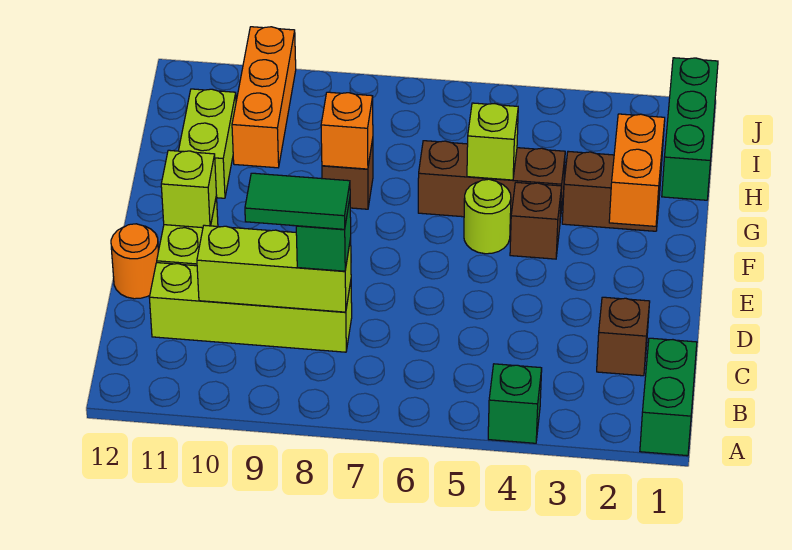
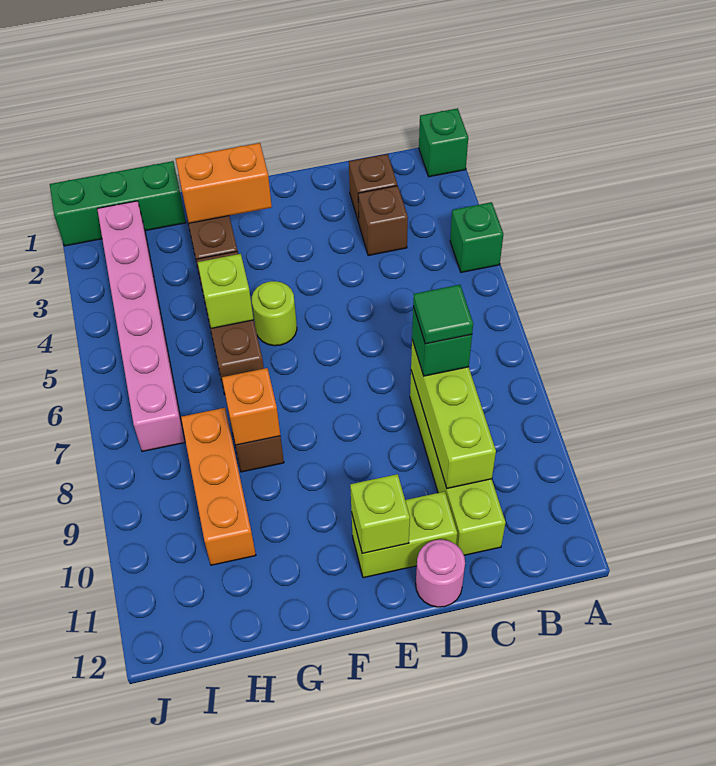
green brick A1:B1 level 1 -> green brick A1 level 1
green tile C8:C9 level 4 -> green tile C8 level 4
orange round brick D12 level 1 -> pink round brick D12 level 1
brown brick F4 level 1 -> brown brick C3 level 1
lime brick G11:H11 level 1 -> none
orange brick H10:J10 level 1 -> orange brick H8:H10 level 1
none -> pink brick I2:I7 level 1

